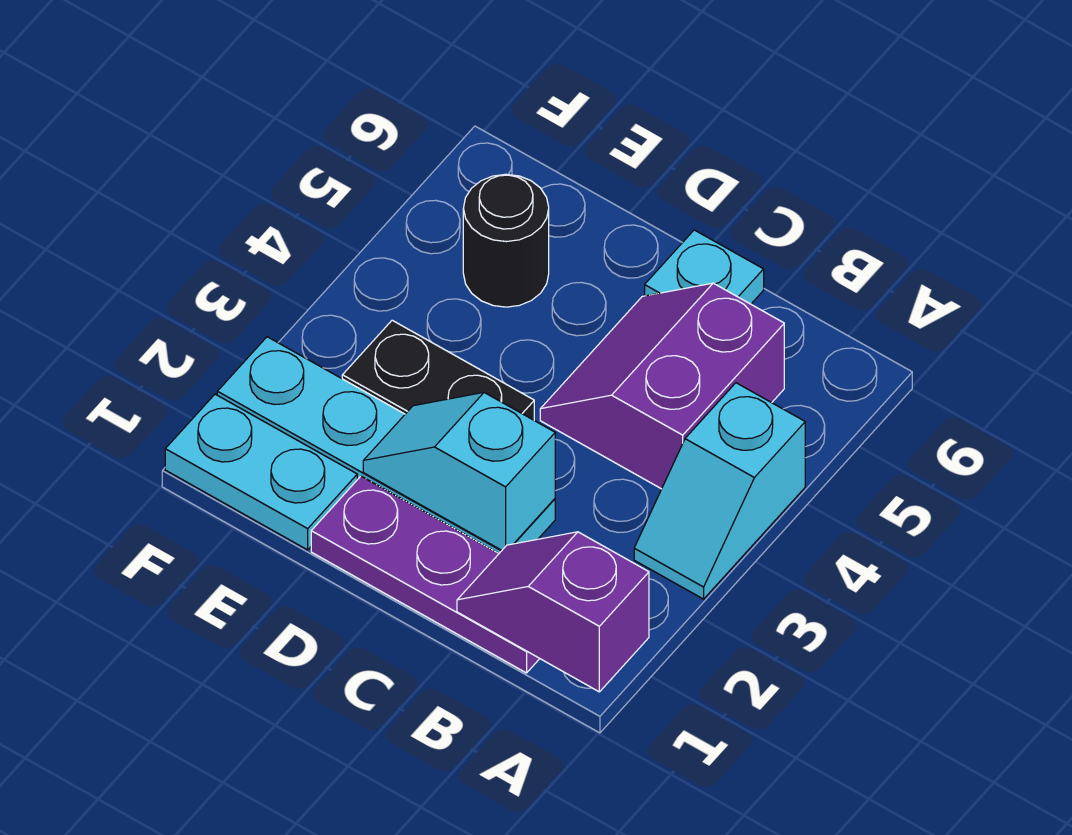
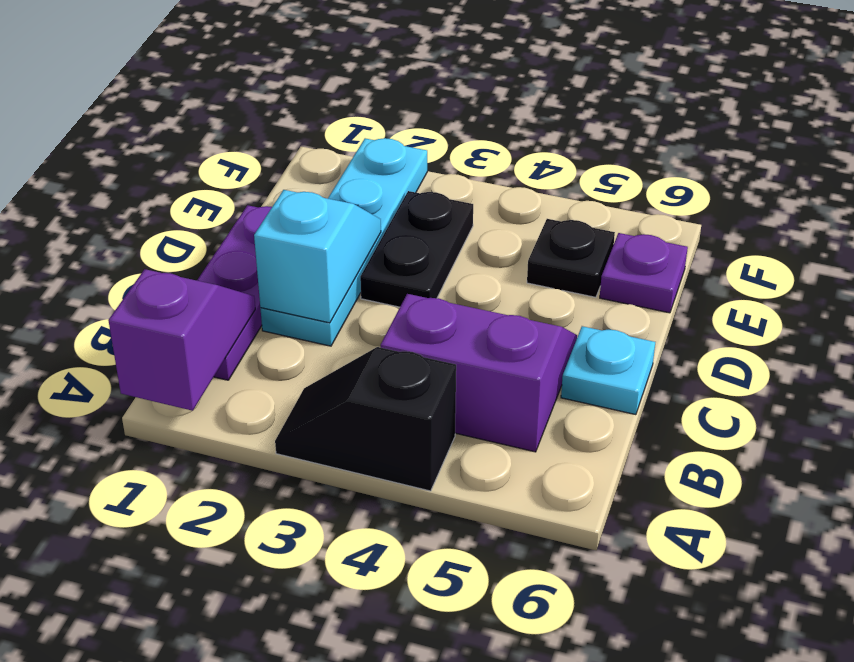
cyan slope A3:A4 level 1 top 4 -> black slope A3:A4 level 1 top 4
cyan plate E1:F1 level 1 -> none
black round brick E5 level 1 -> black plate E5 level 1
none -> purple plate E6 level 1

